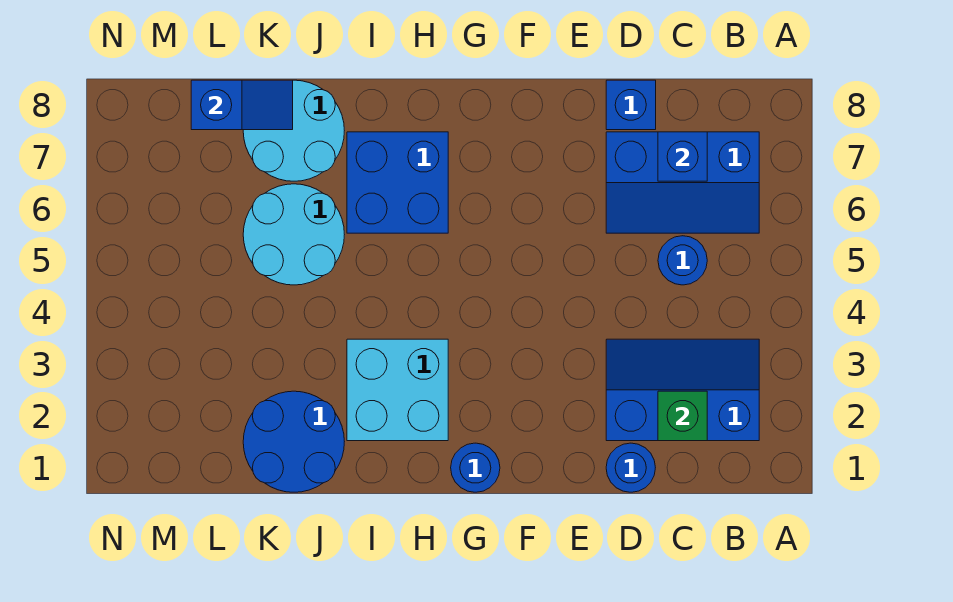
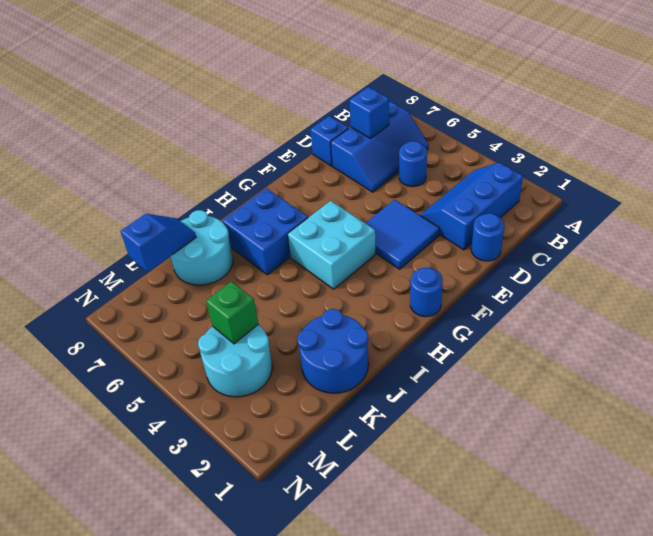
green brick C2 level 2 -> green brick L4 level 2
none -> blue tile E3:F4 level 1
cyan brick H2:I3 level 1 -> cyan brick G4:H5 level 1
cyan round brick J5:K6 level 1 -> cyan round brick L3:M4 level 1

